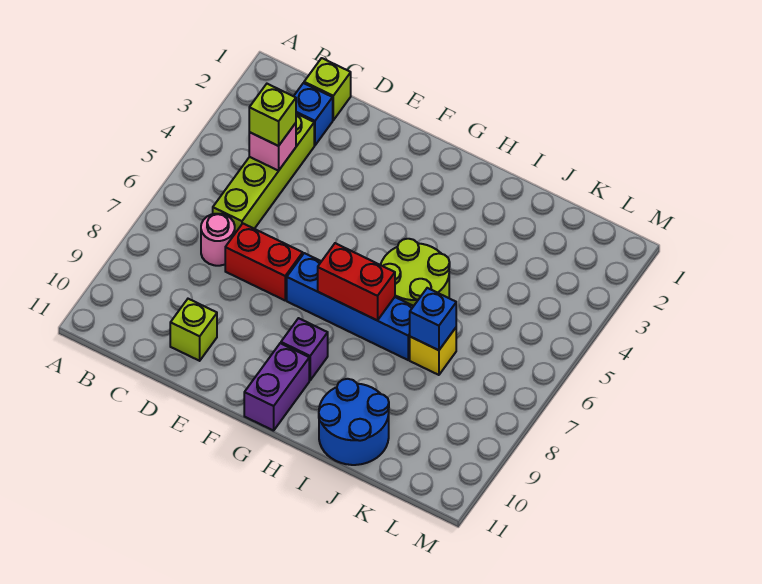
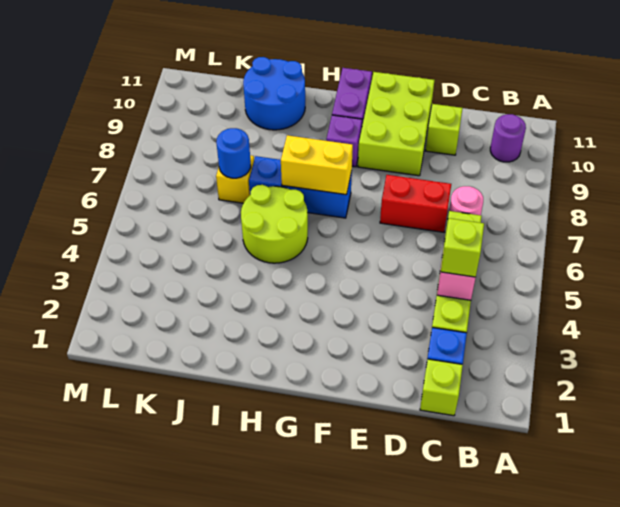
none -> purple round brick B10 level 1
none -> lime brick E9:F11 level 1
blue brick F7:I7 level 1 -> blue brick G7:I7 level 1
red brick G7:H7 level 2 -> yellow brick G7:H7 level 2
blue brick J7 level 2 -> blue round brick J7 level 2

